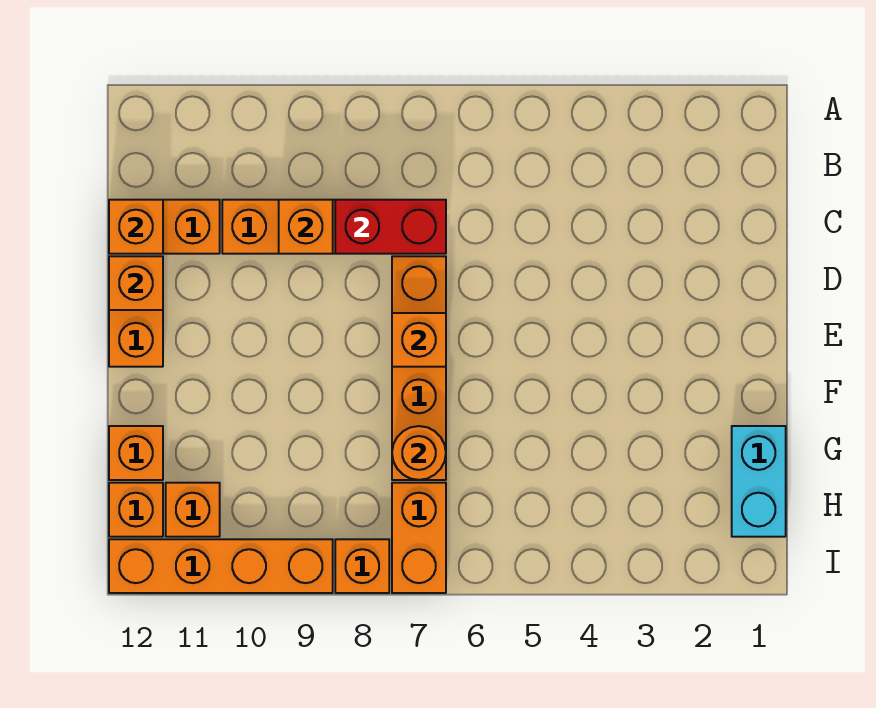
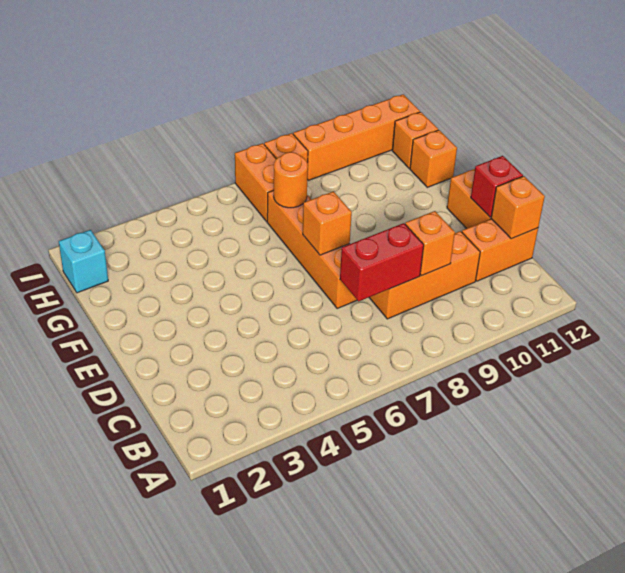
orange brick D12 level 2 -> red brick D12 level 2
cyan brick G1:H1 level 1 -> cyan brick H1 level 1
orange brick H11 level 1 -> none

